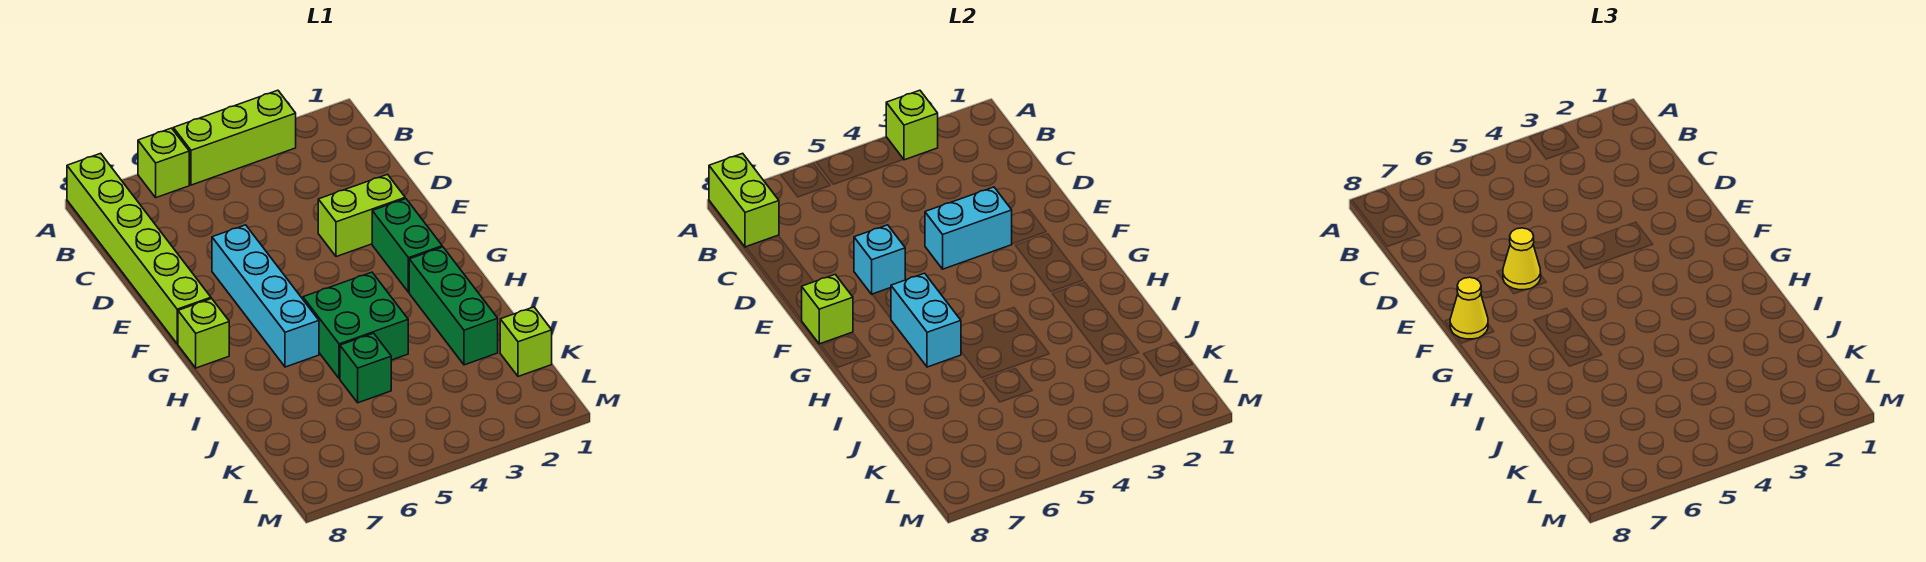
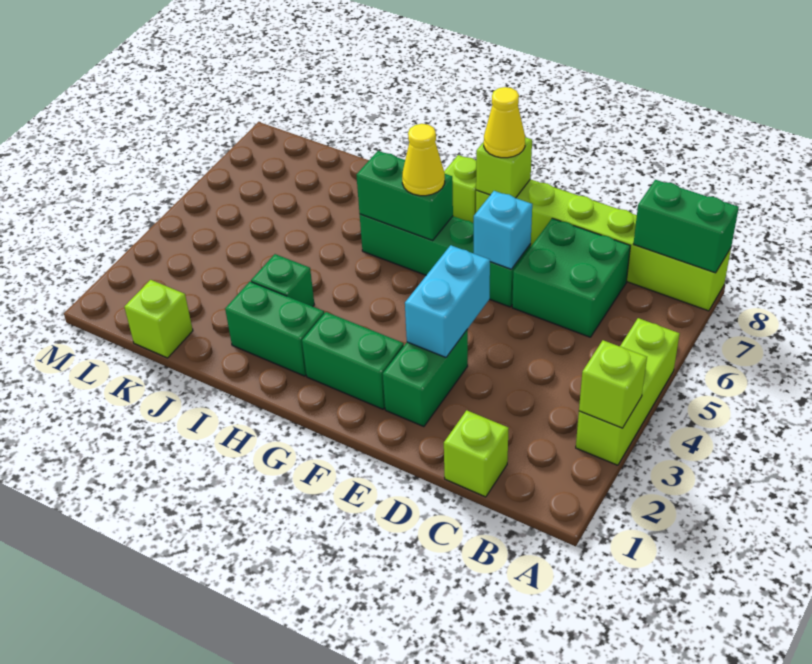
lime brick A6 level 1 -> lime brick C1 level 1
lime brick A8:B8 level 2 -> green brick A8:B8 level 2
lime brick E2:E3 level 1 -> green brick E2:E3 level 1
cyan brick E6:H6 level 1 -> green brick E6:H6 level 1
yellow cone E6 level 3 -> yellow cone G6 level 3
cyan brick G6:H6 level 2 -> green brick G6:H6 level 2
green brick H2:J2 level 1 -> green brick H2:I2 level 1
green brick H4:I5 level 1 -> green brick C6:D7 level 1
green brick J5 level 1 -> green brick I3 level 1

